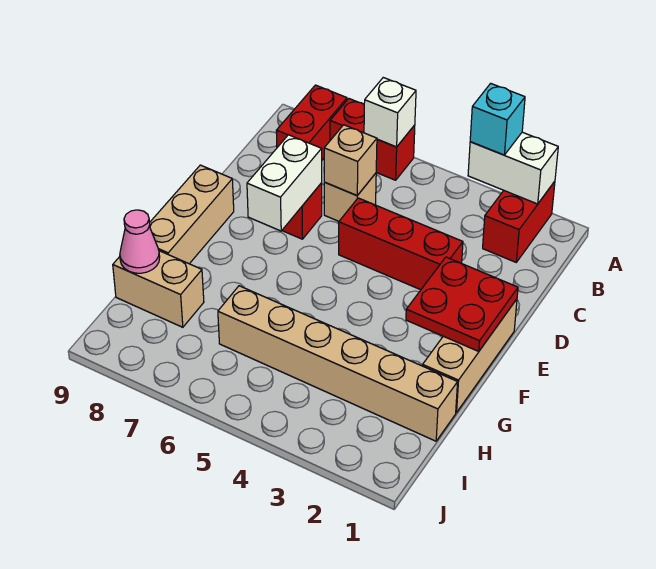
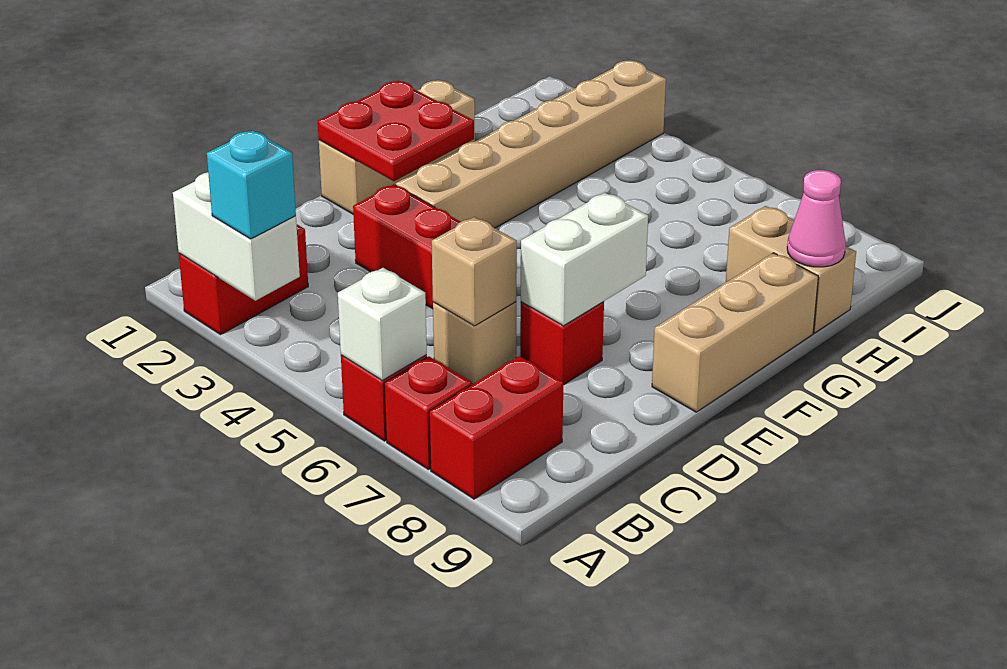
tan brick H1:H6 level 1 -> tan brick E3:J3 level 1

